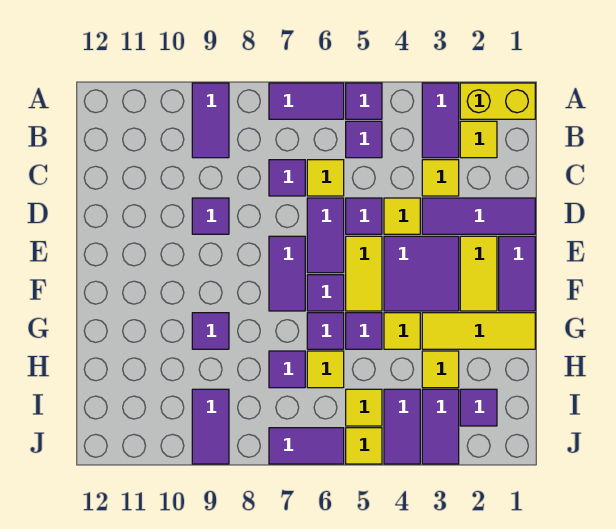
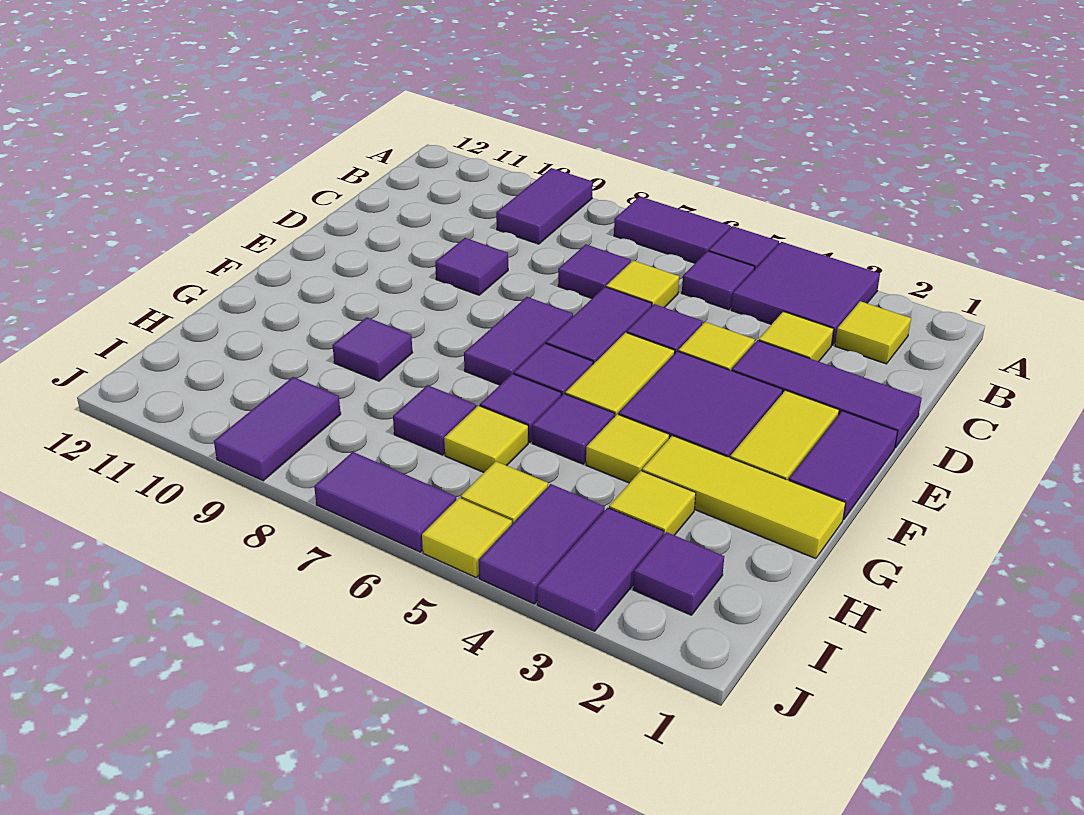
yellow brick A1:A2 level 1 -> none
purple tile A3:B3 level 1 -> purple tile A3:B4 level 1

